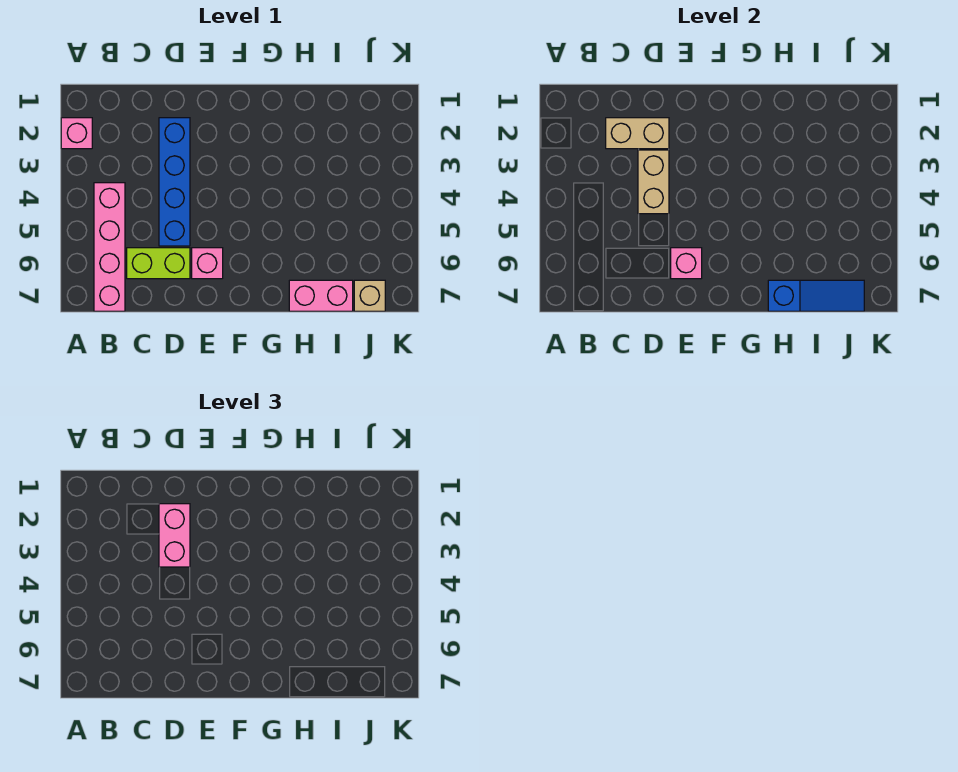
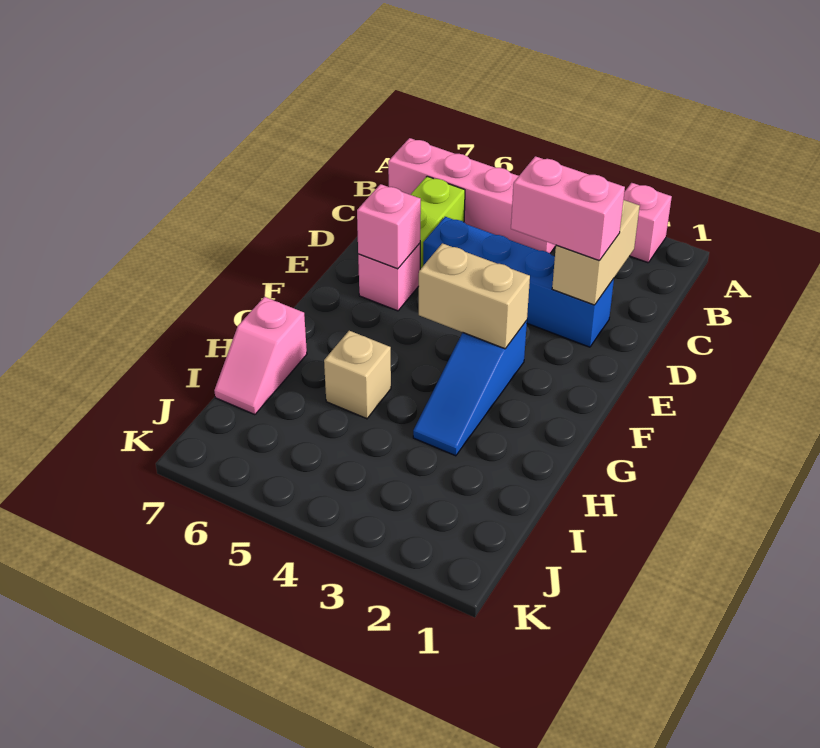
tan brick D3:D4 level 2 -> tan brick F3:F4 level 2
pink brick H7:I7 level 1 -> pink slope H7:I7 level 1 top H
blue slope H7:J7 level 2 top H -> blue slope F3:H3 level 1 top F
tan brick J7 level 1 -> tan brick H5 level 1

